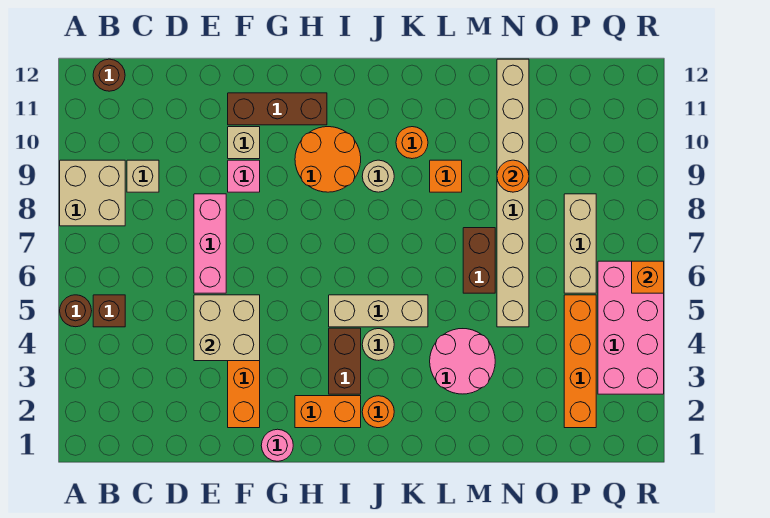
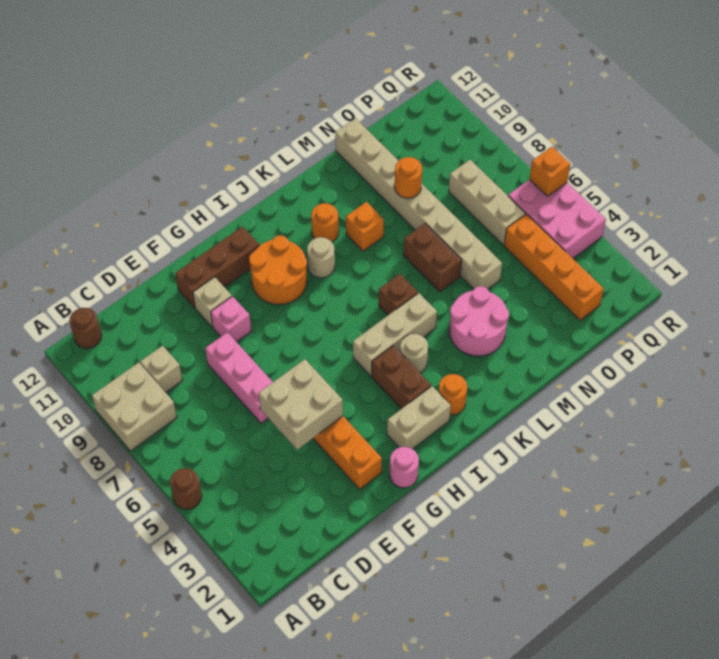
brown brick B5 level 1 -> brown brick K6 level 1
orange brick H2:I2 level 1 -> tan brick H2:I2 level 1
pink brick Q3:R6 level 1 -> pink brick Q4:R6 level 1

